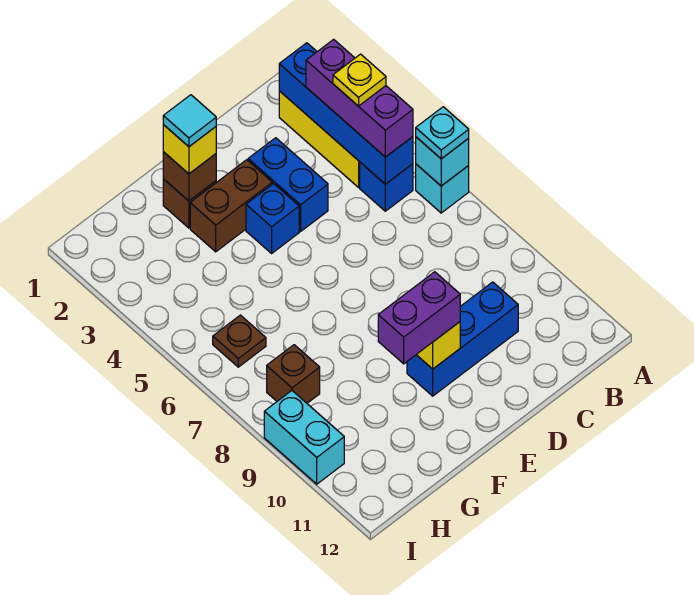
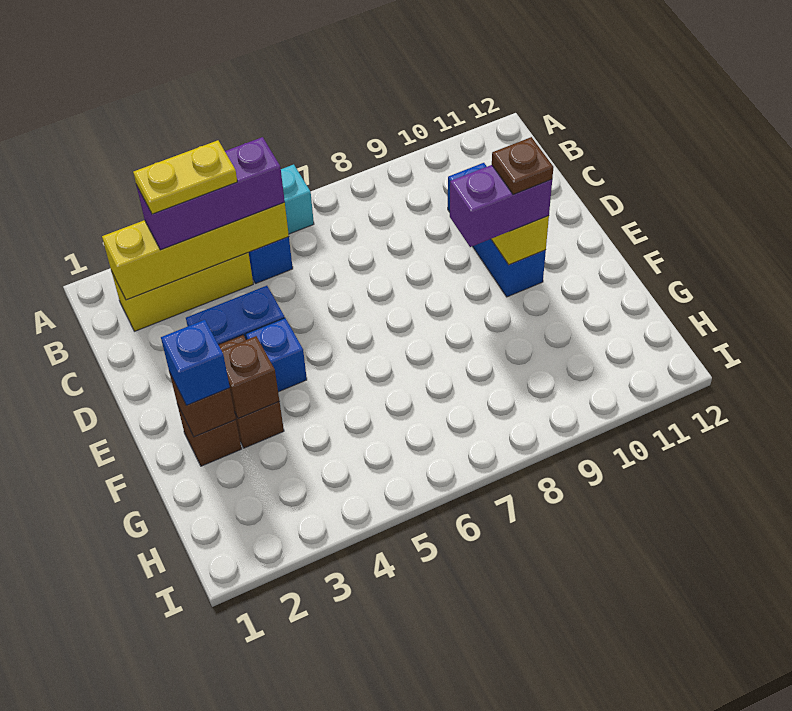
cyan brick A6 level 2 -> none
cyan plate A6 level 3 -> none
blue brick B2:B5 level 2 -> yellow brick B2:B5 level 2
yellow plate B4 level 4 -> yellow plate B3:B4 level 4
purple brick E10:F10 level 3 -> purple brick E9:E10 level 3
yellow brick F2 level 3 -> blue brick F2 level 3
cyan tile F2 level 4 -> none
brown plate H6 level 1 -> brown plate E10 level 4
brown brick H8 level 1 -> brown brick F3 level 2
cyan brick I9:I10 level 1 -> none

